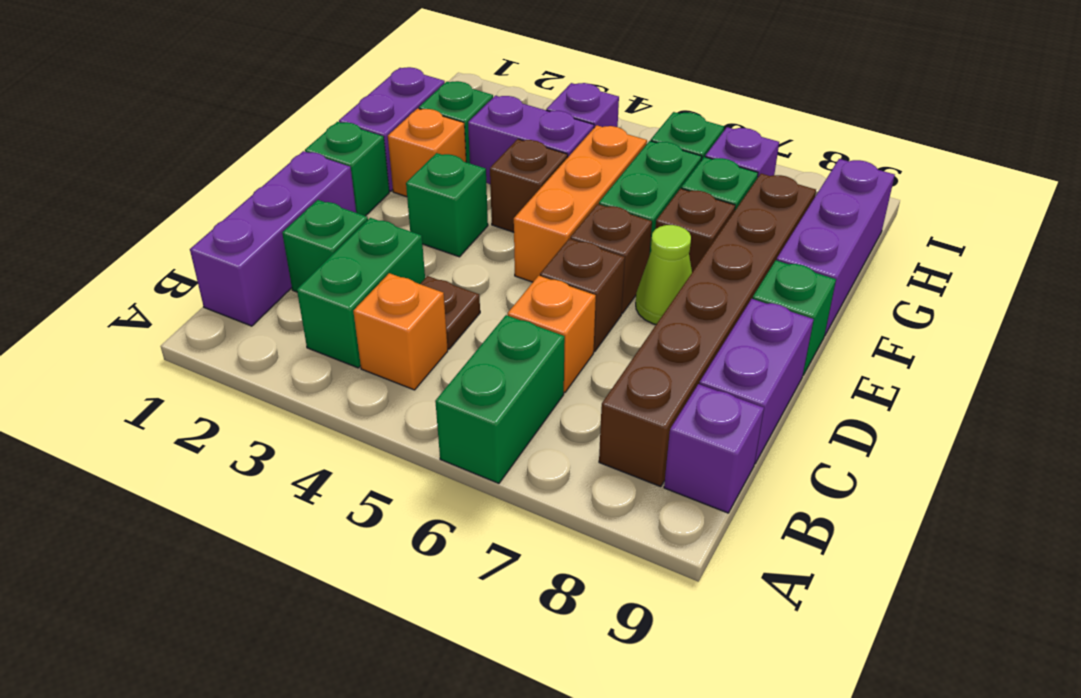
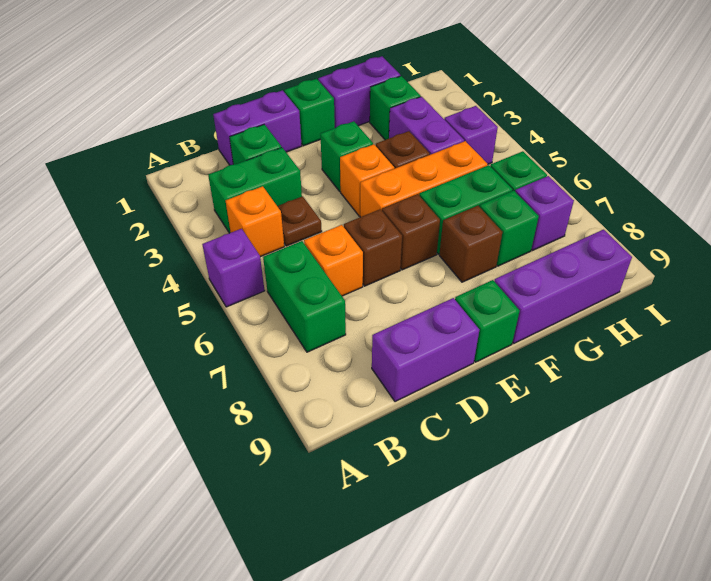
green brick A6:B6 level 1 -> green brick B6:B7 level 1
purple brick B1:D1 level 1 -> purple brick C1:D1 level 1
brown brick B8:G8 level 1 -> none
purple brick B9 level 1 -> purple brick A5 level 1
lime cone E7 level 1 -> none
orange brick F2 level 1 -> orange brick E4 level 1

